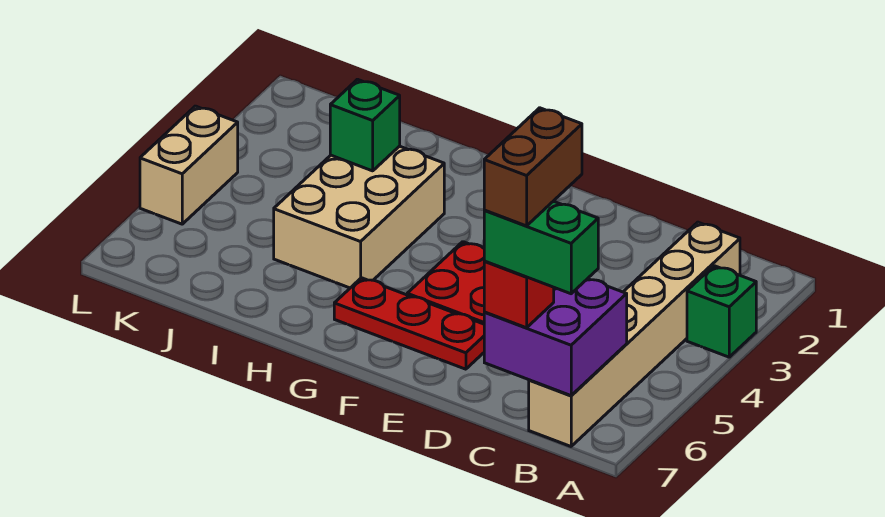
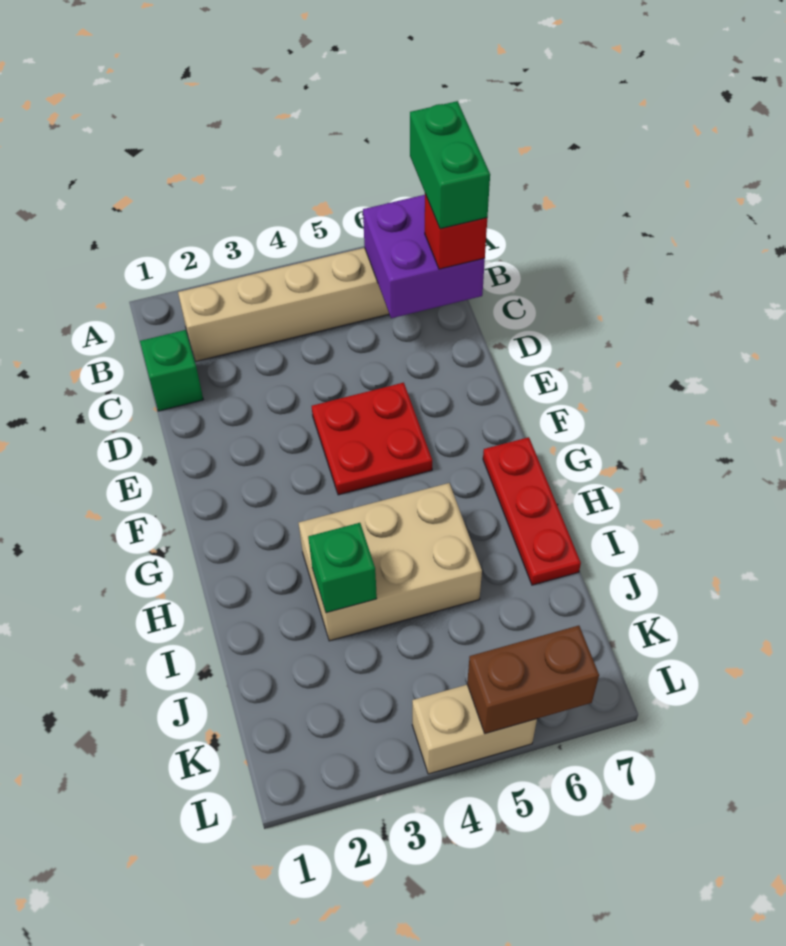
green brick A3 level 1 -> green brick C1 level 1
brown brick C6:C7 level 5 -> brown brick L5:L6 level 2
red plate E6:G6 level 1 -> red plate G7:I7 level 1

